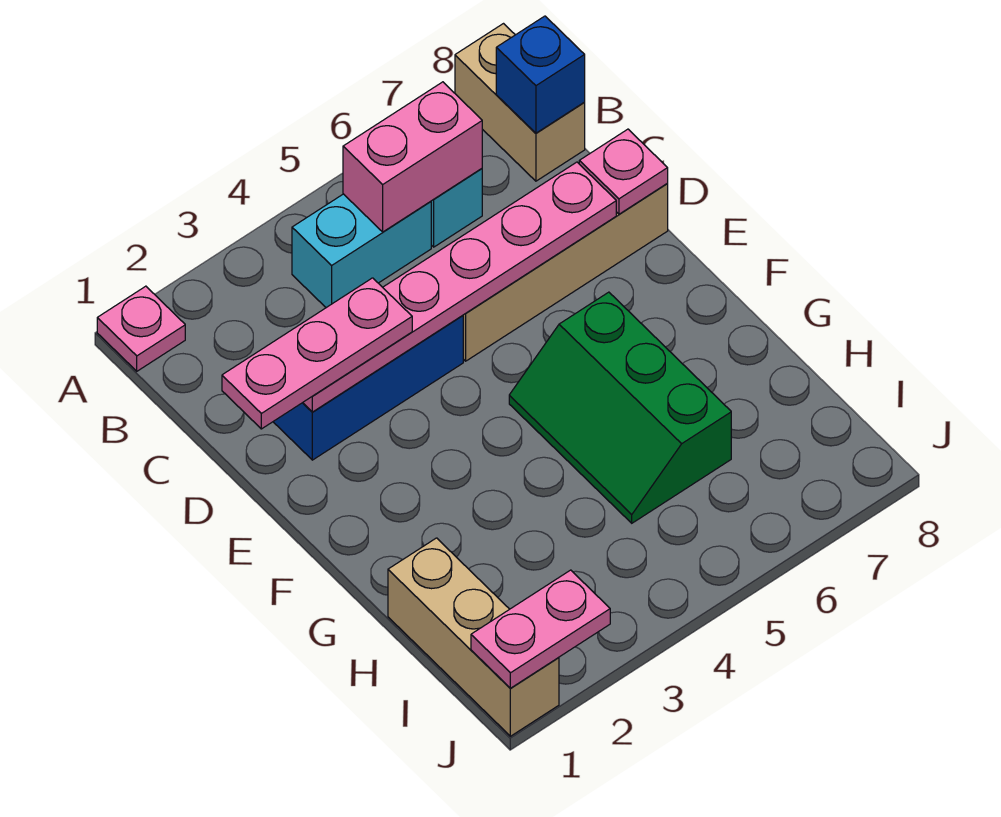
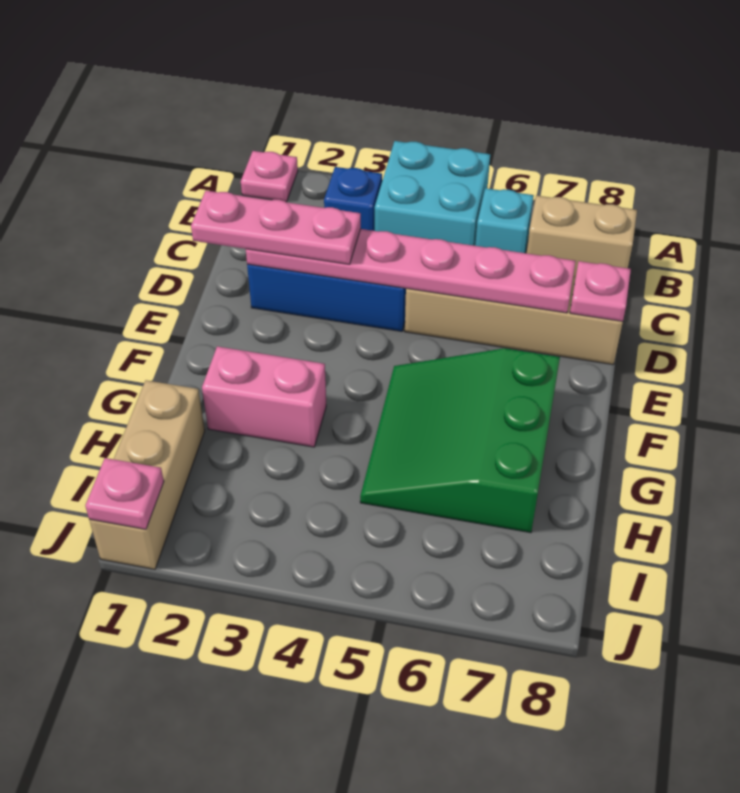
tan brick A8:B8 level 1 -> tan brick B7:B8 level 1
cyan brick B4:B5 level 1 -> cyan brick A4:B5 level 1
pink brick B5:B6 level 2 -> pink brick G2:G3 level 1
blue brick B8 level 2 -> blue brick B3 level 1
green slope F5:H6 level 1 top 6 -> green slope F5:H7 level 1 top 7
pink plate J1:J2 level 2 -> pink plate J1 level 2

